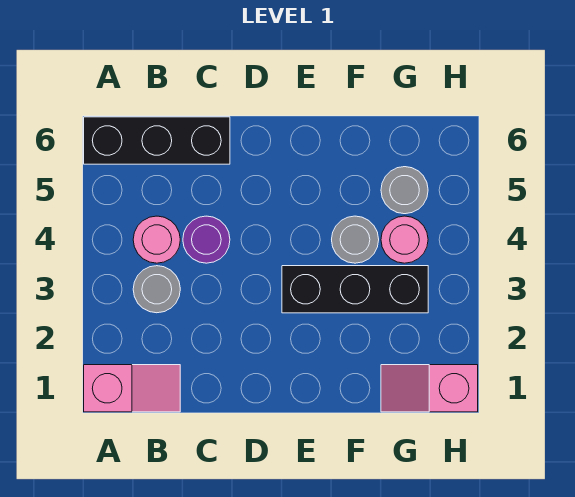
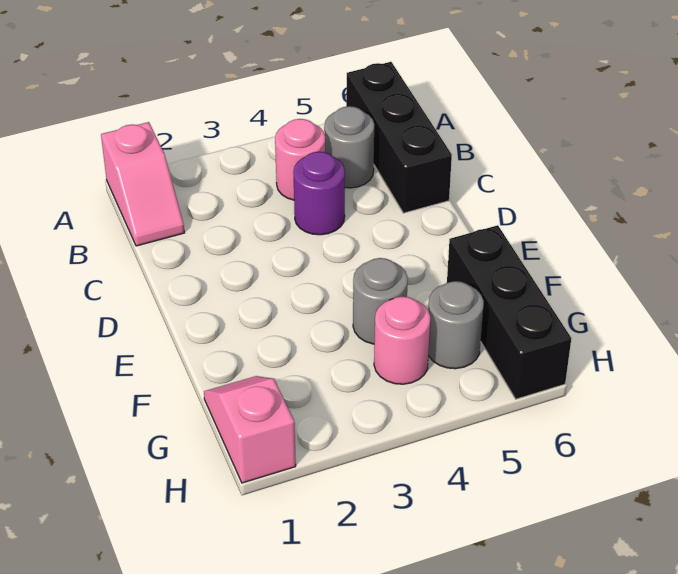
grey round brick B3 level 1 -> grey round brick B5 level 1
black brick E3:G3 level 1 -> black brick F6:H6 level 1

